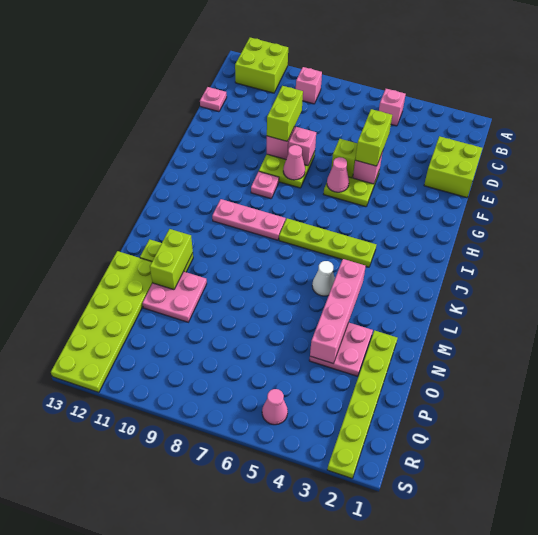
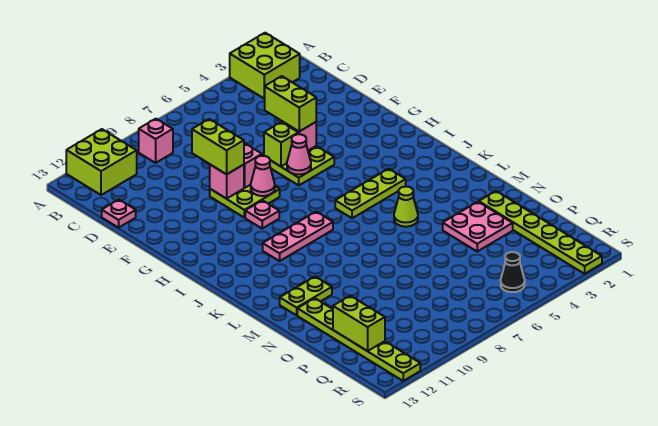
pink brick B5 level 1 -> none
lime brick D1:E2 level 1 -> lime brick A2:B3 level 1
lime plate J4:J7 level 1 -> lime plate J4:J6 level 1
pink brick L4:O4 level 2 -> none
white cone L5 level 1 -> lime cone L5 level 1
lime brick M11:N11 level 2 -> lime brick P12:Q12 level 2
pink plate N10:O11 level 1 -> none
lime plate N12:S13 level 1 -> lime plate N12:S12 level 1
pink cone R5 level 1 -> black cone R5 level 1

